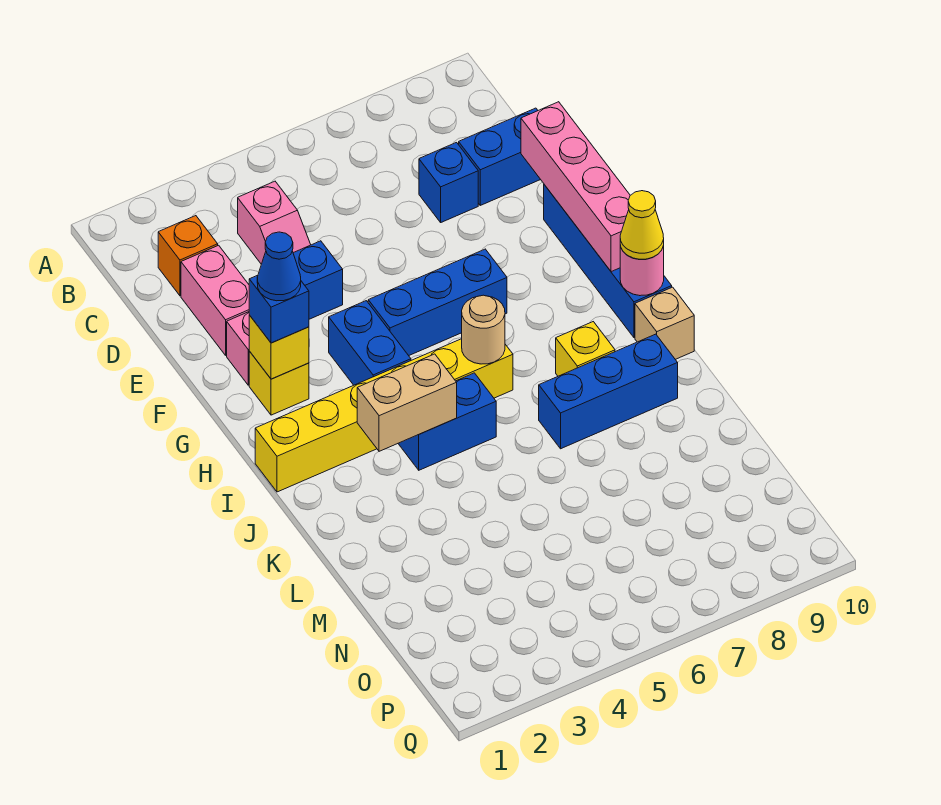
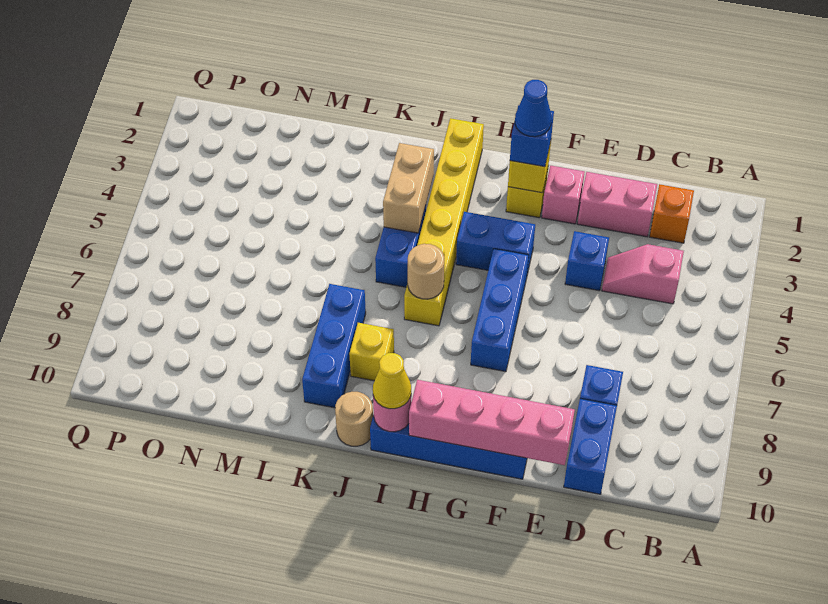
tan brick J10 level 1 -> tan round brick J10 level 1

